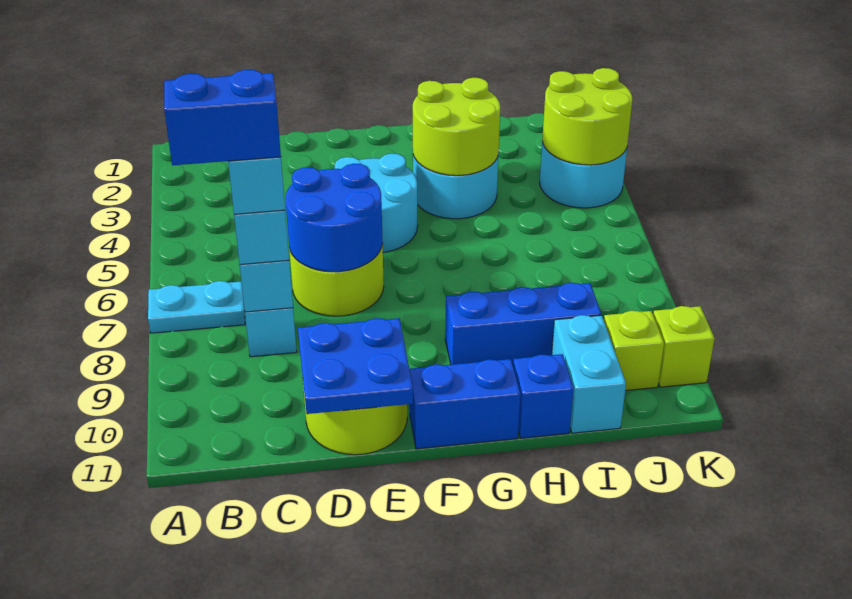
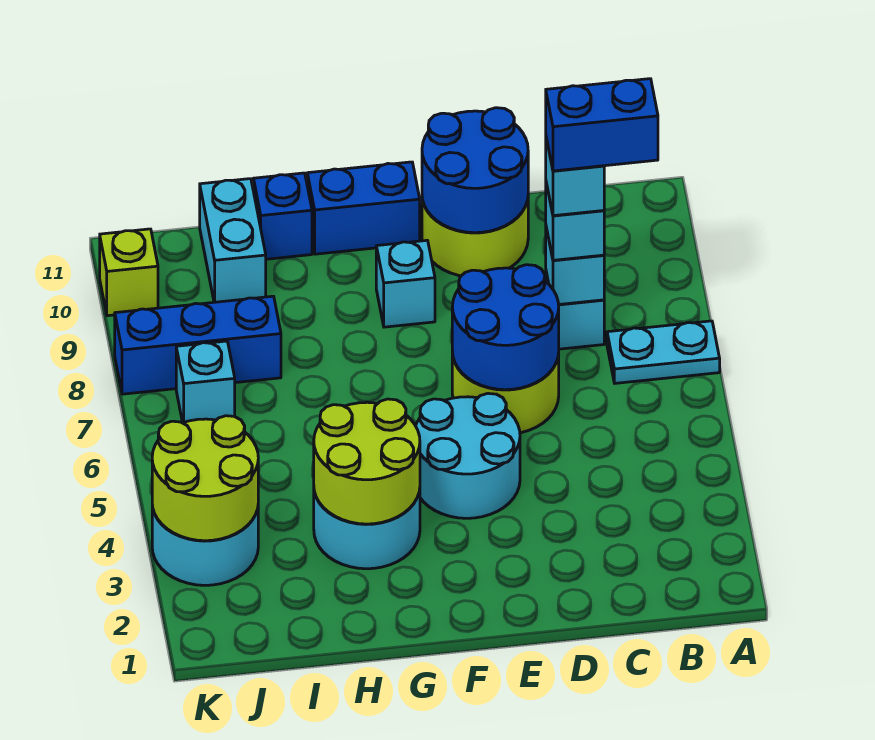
blue plate D10:E11 level 2 -> blue round brick D10:E11 level 2
none -> cyan brick F9 level 1
blue brick G9:I9 level 1 -> blue brick I8:K8 level 1
none -> cyan brick J7 level 1
lime brick J10 level 1 -> none

